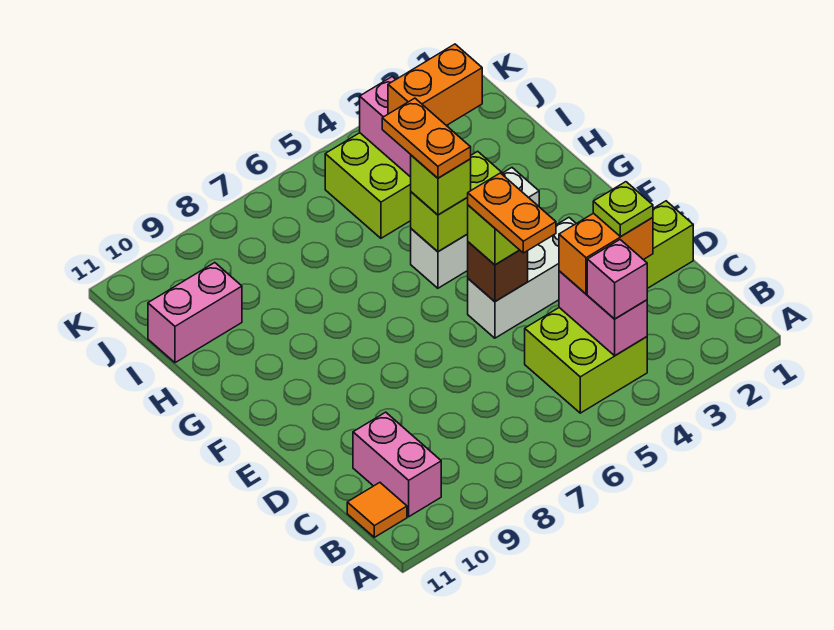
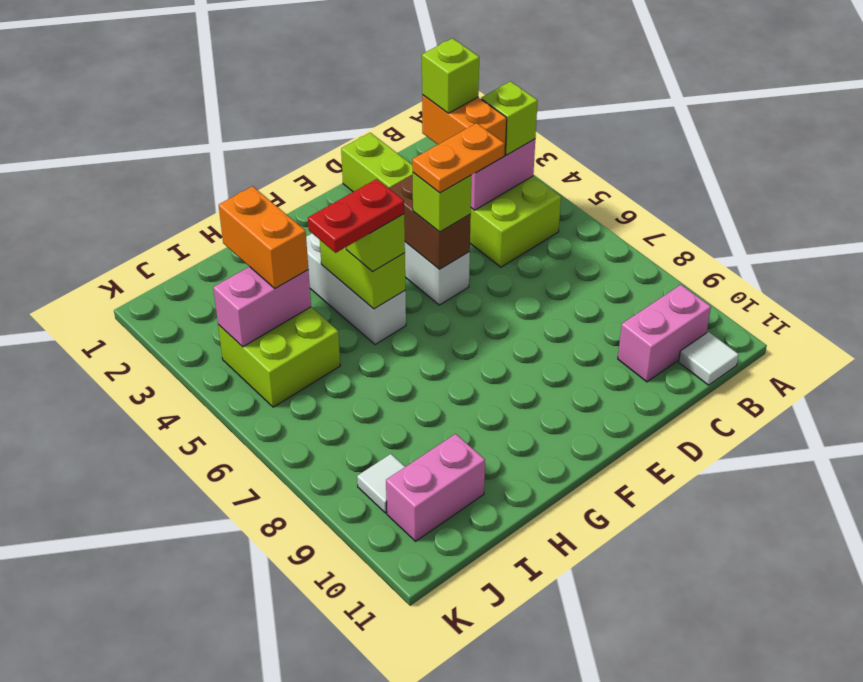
pink brick B4 level 3 -> lime brick B4 level 3
orange tile B11 level 1 -> white tile B11 level 1
lime plate C3 level 4 -> lime brick C3 level 4
brown brick E5 level 2 -> brown brick E4:E5 level 2
orange plate G5:H5 level 4 -> red plate G5:H5 level 4
pink brick I10:I11 level 1 -> pink brick I10:J10 level 1
none -> white tile J9 level 1

